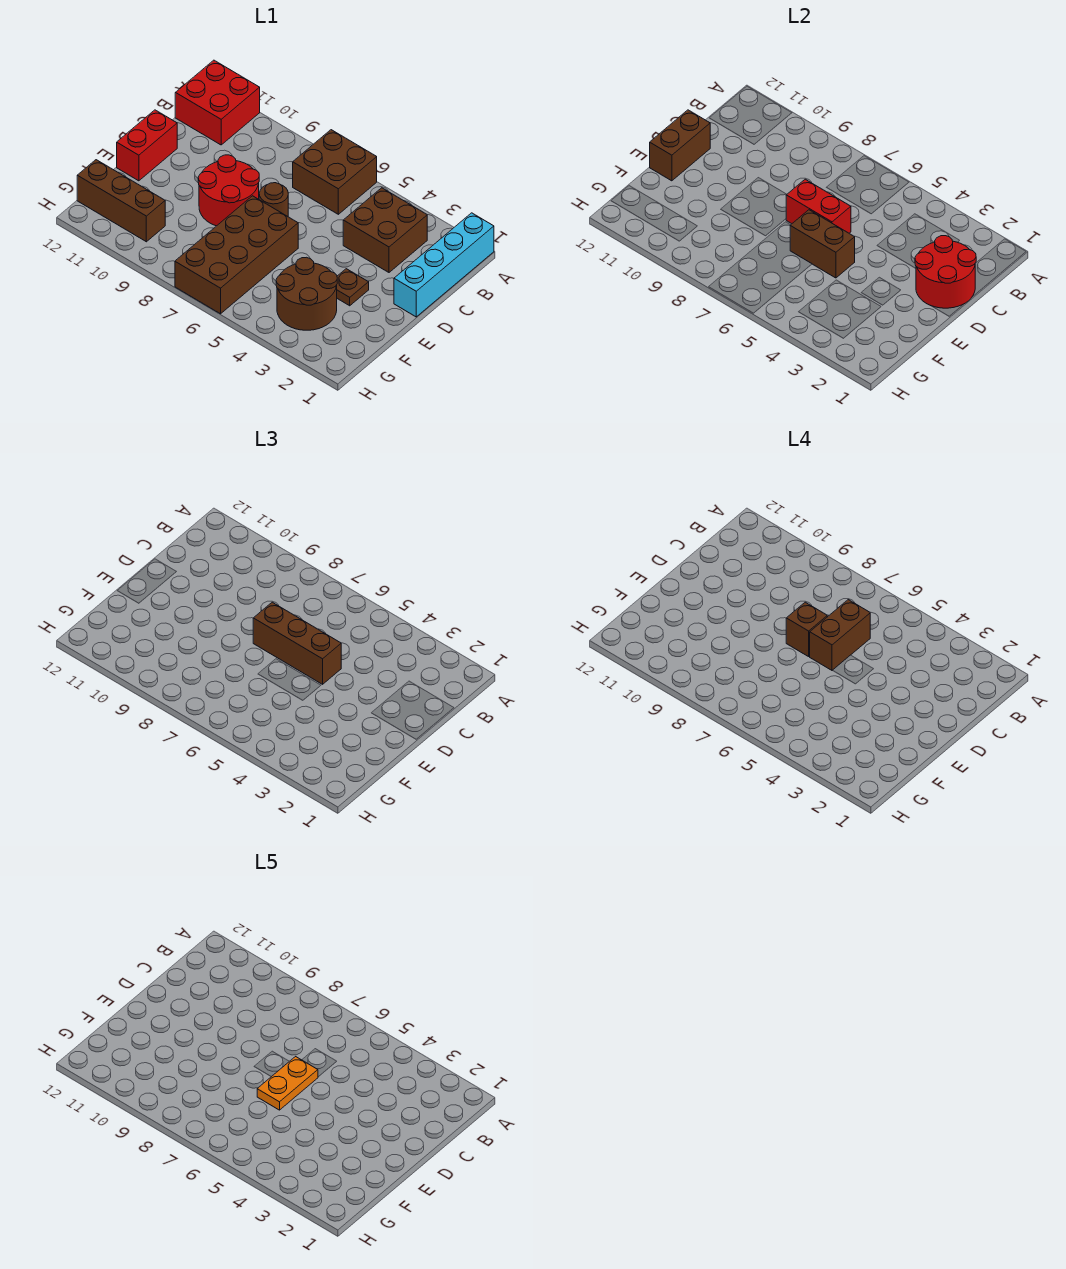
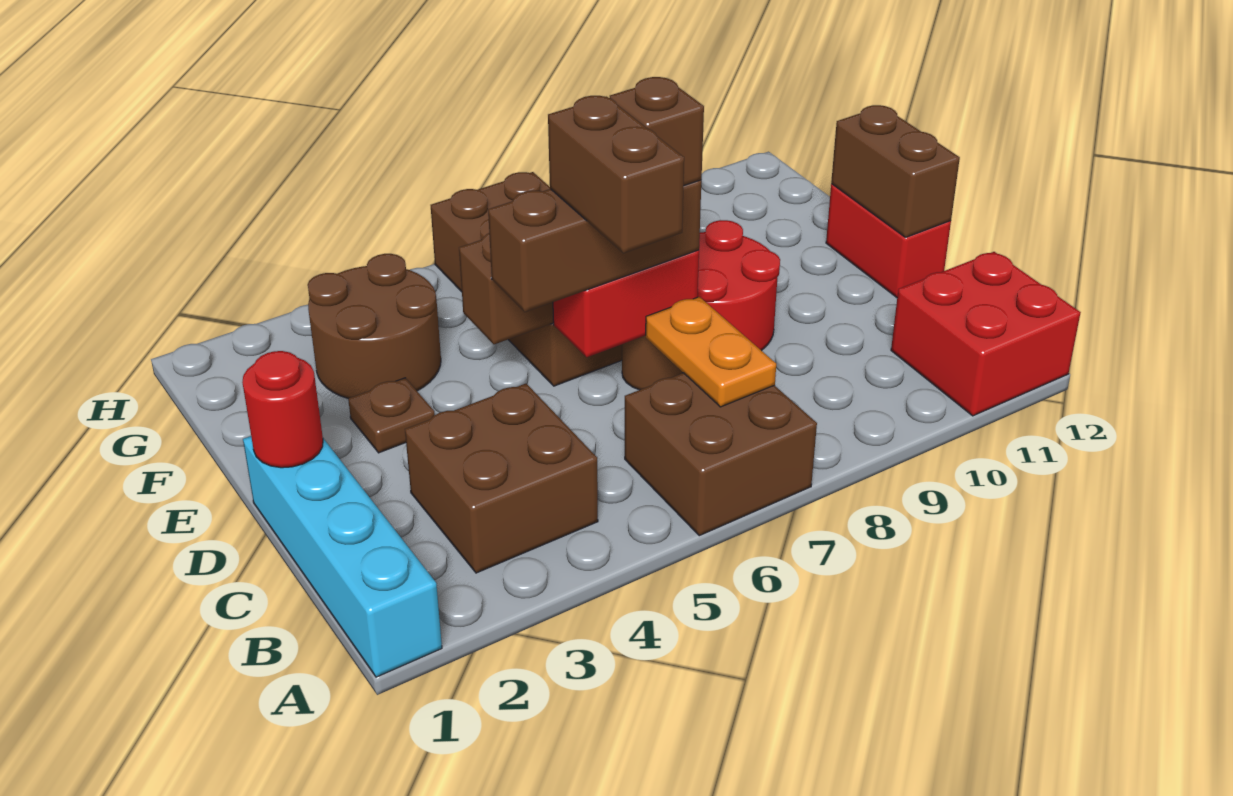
red round brick C1:D2 level 2 -> red round brick D1 level 2
orange plate D6:E6 level 5 -> orange plate B7:C7 level 2
brown brick G10:G12 level 1 -> none

